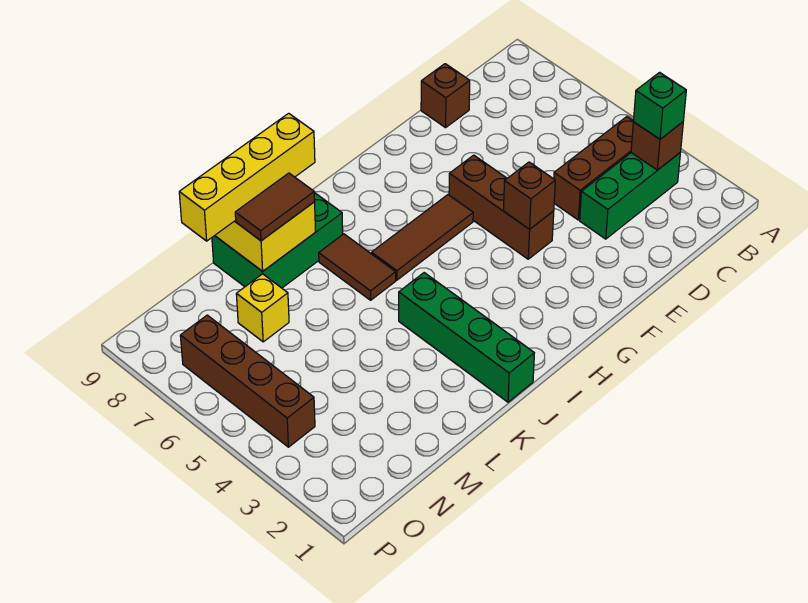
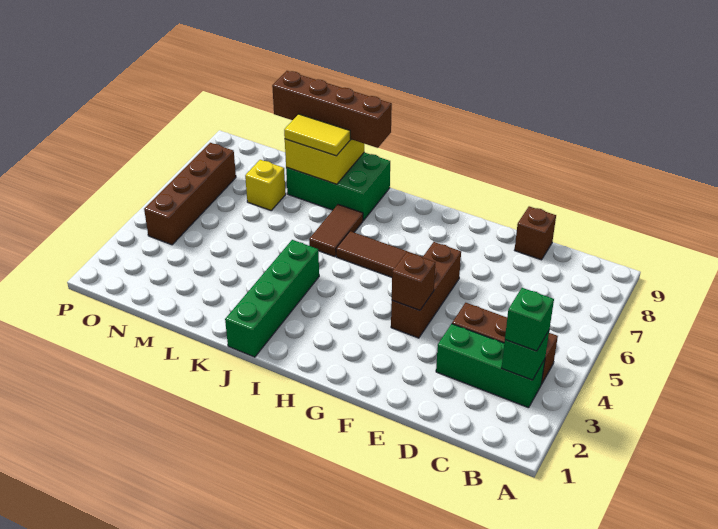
brown brick B3 level 2 -> green brick B3 level 2
yellow brick J9:M9 level 3 -> brown brick J9:M9 level 3
brown tile K8:L8 level 3 -> yellow tile K8:L8 level 3

